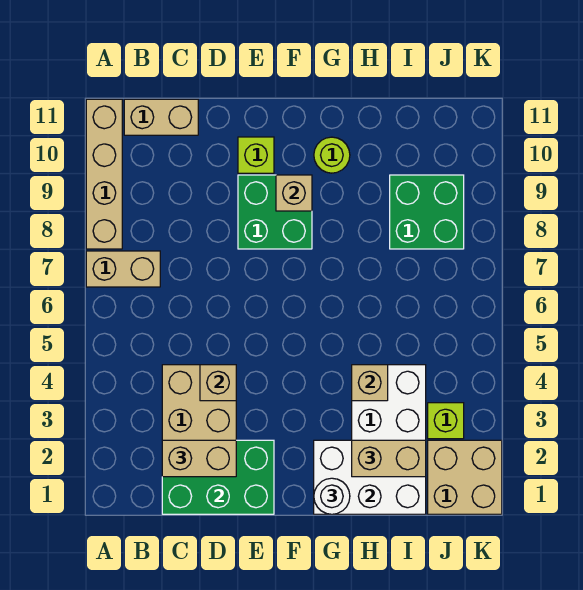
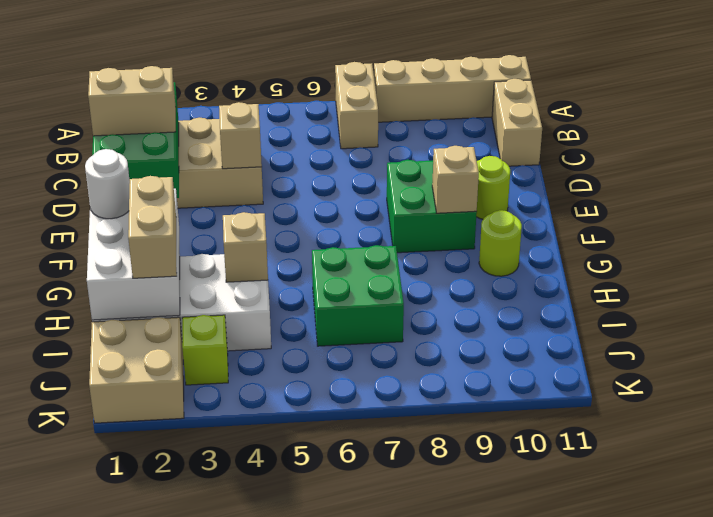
tan brick C2:D2 level 3 -> tan brick D1:D2 level 3
lime brick E10 level 1 -> lime round brick E10 level 1
green brick I8:J9 level 1 -> green brick H6:I7 level 1

